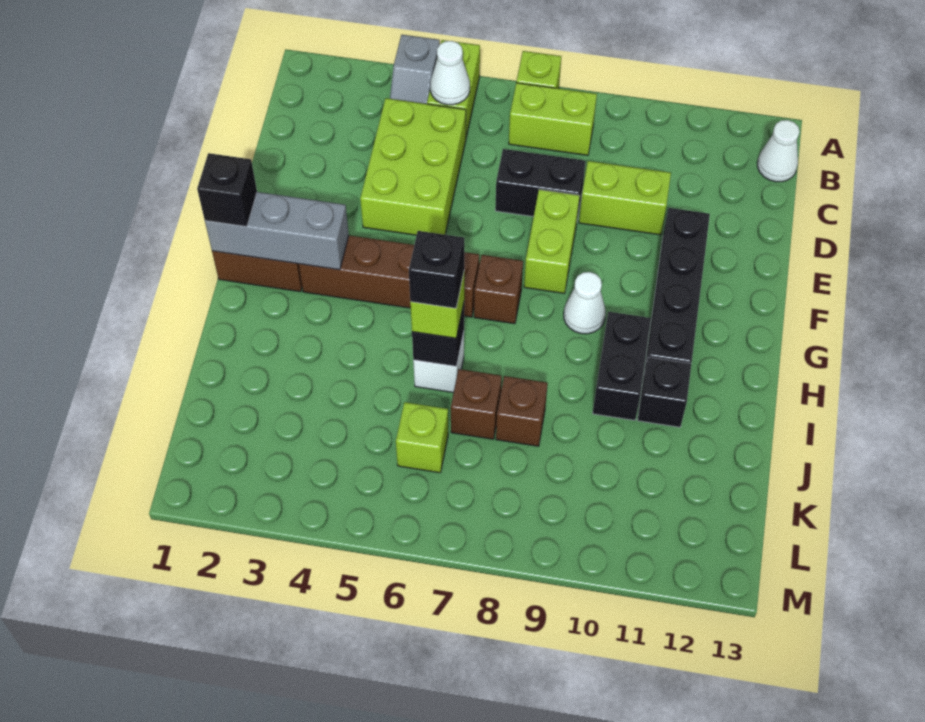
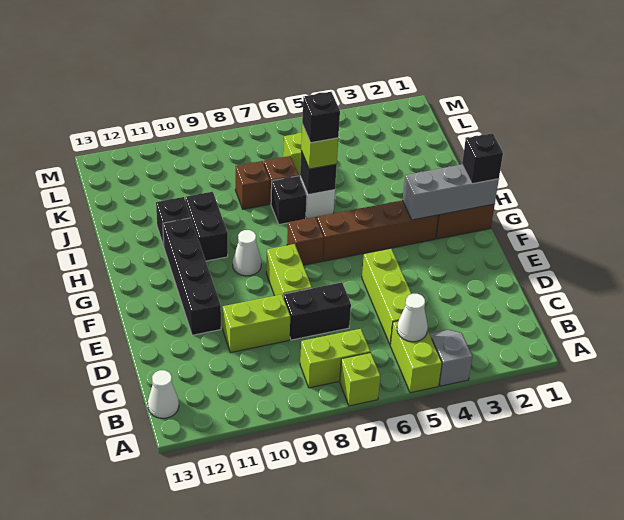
lime brick C4:E5 level 1 -> lime brick C5:E5 level 1
none -> black brick I7 level 1

